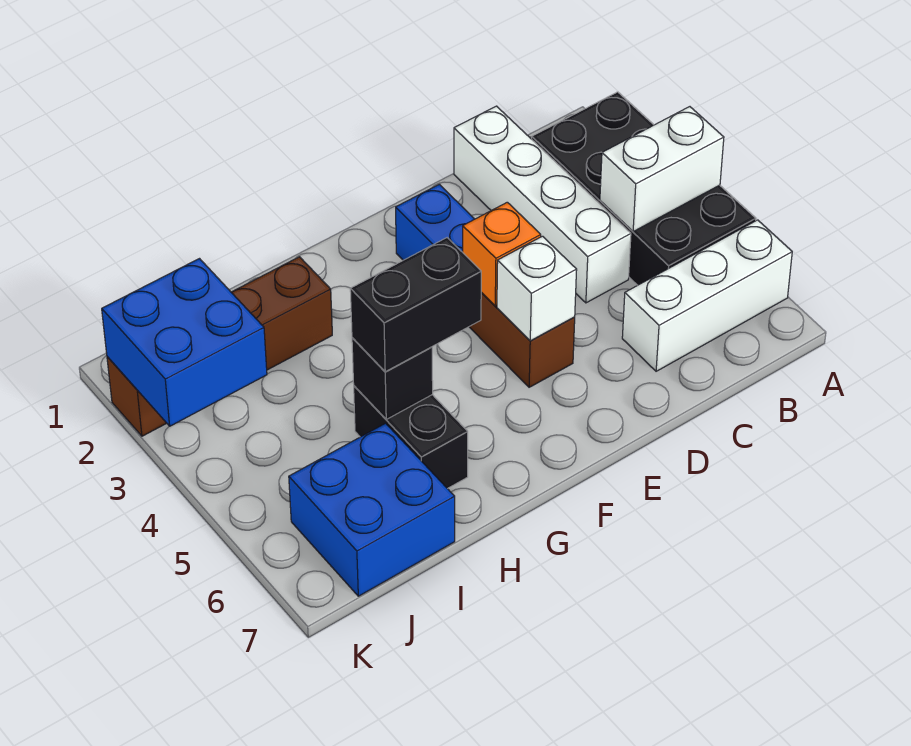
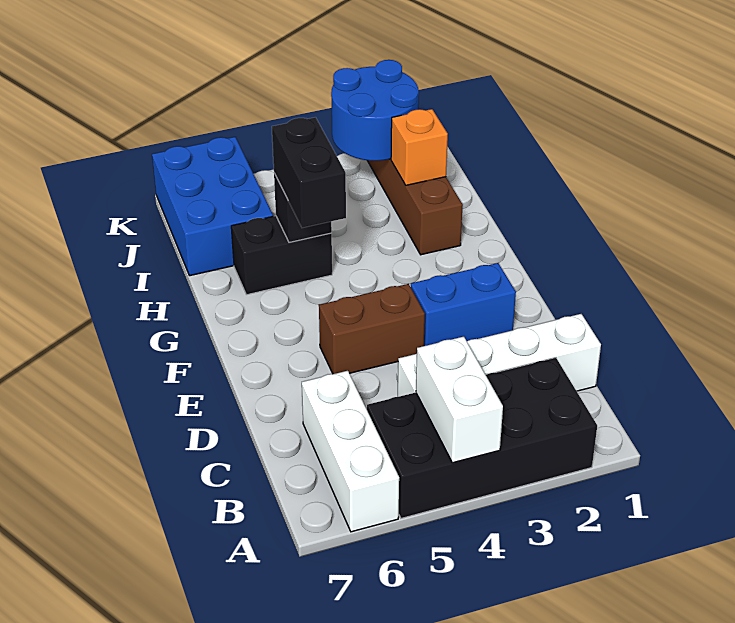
orange brick E4 level 2 -> orange brick I2 level 2
white brick E5 level 2 -> none
blue brick I6:J7 level 1 -> blue brick I6:K7 level 1
blue brick J2:K3 level 2 -> blue round brick J2:K3 level 2

